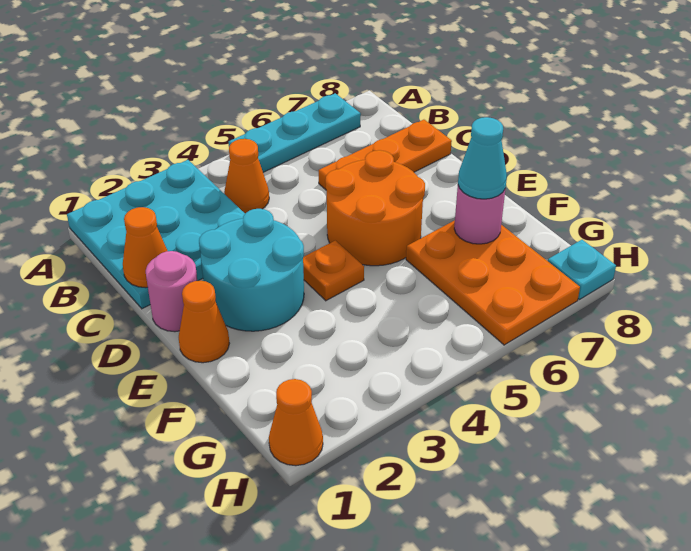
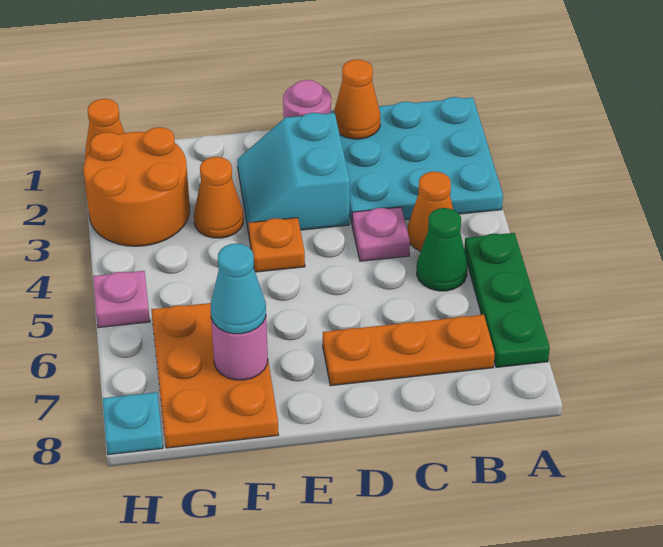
cyan plate A5:A7 level 1 -> green plate A5:A7 level 1
none -> green cone B5 level 1
none -> pink plate C4 level 1
orange plate C6:C8 level 1 -> orange plate B7:D7 level 1
cyan round brick D2:E3 level 1 -> cyan slope D2:E3 level 1 top D
orange round brick D5:E6 level 1 -> orange round brick G2:H3 level 1
orange cone E1 level 1 -> orange cone F3 level 1
orange plate F6:H7 level 1 -> orange plate F6:G8 level 1
none -> pink plate H5 level 1

